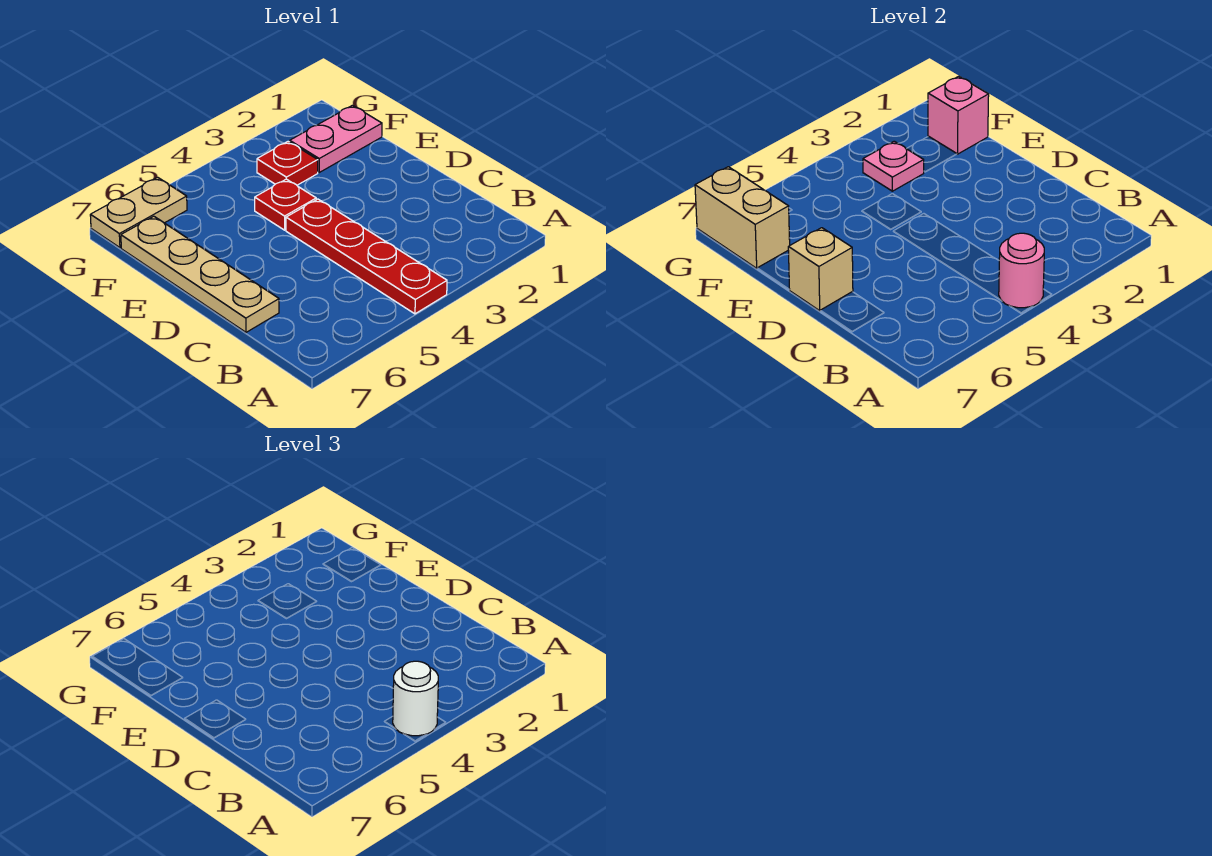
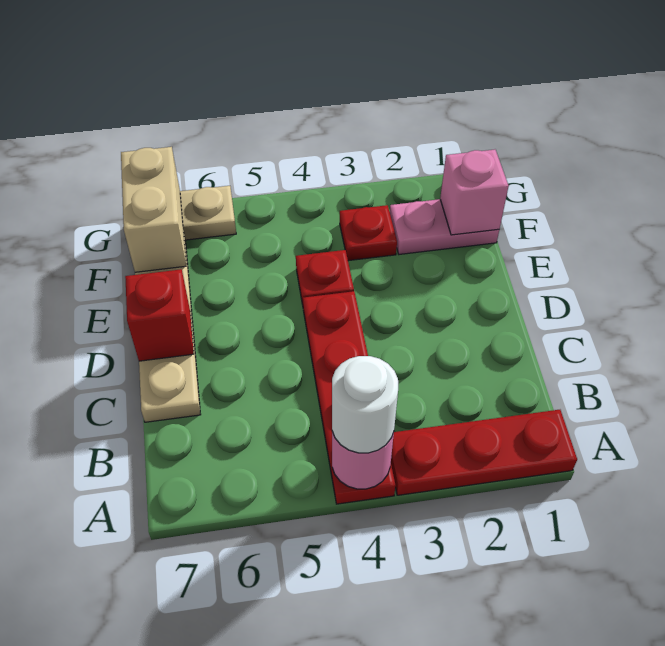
none -> red plate A1:A3 level 1
tan brick D7 level 2 -> red brick D7 level 2
pink plate F3 level 2 -> none

